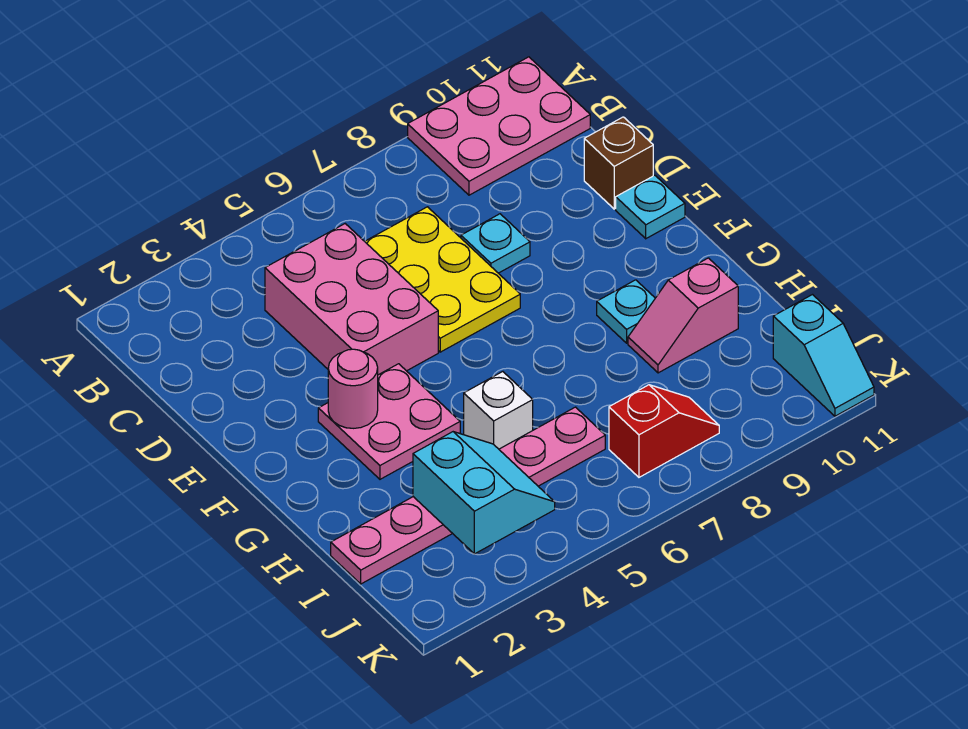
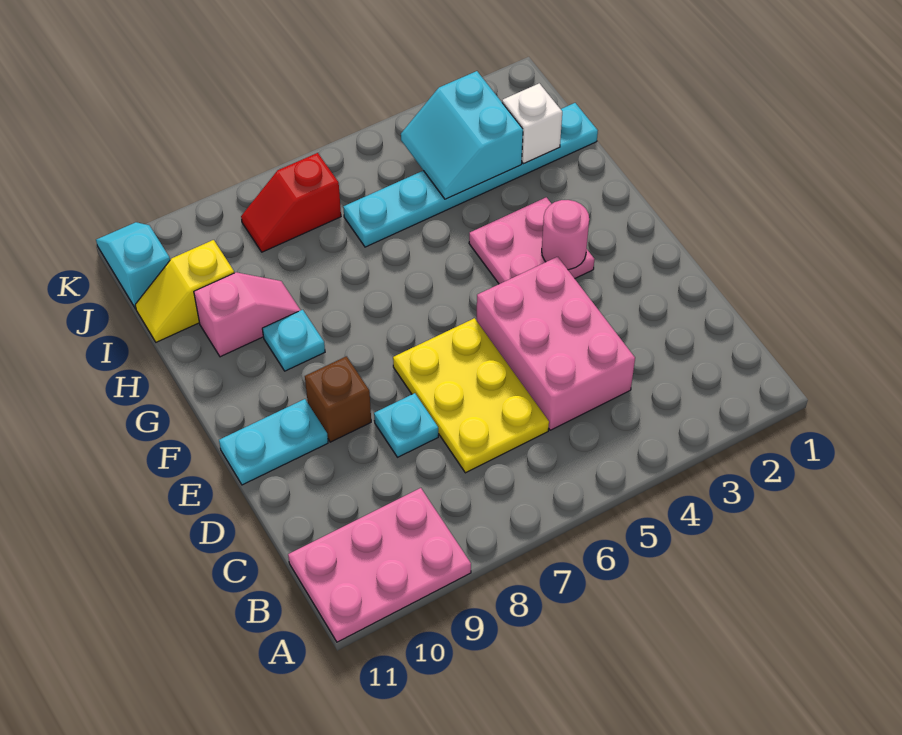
brown brick D11 level 1 -> brown brick E9 level 1
cyan plate E11 level 1 -> cyan plate E10:E11 level 1
white brick H5 level 1 -> white brick I2 level 2
pink plate I1:I6 level 1 -> cyan plate I1:I6 level 1
none -> yellow slope I10:I11 level 1 top 10

